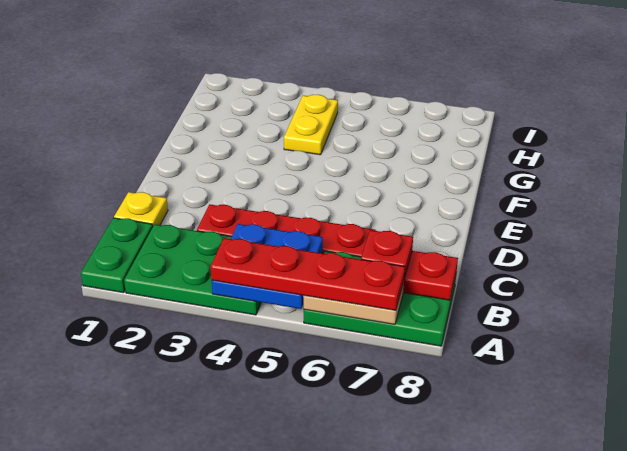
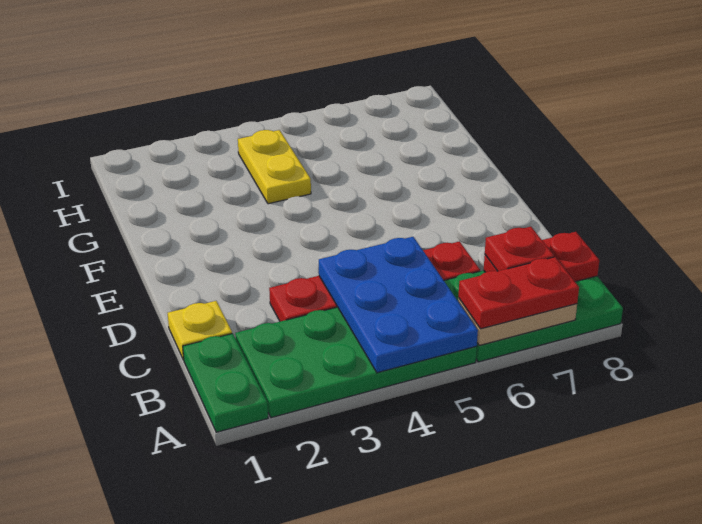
green plate A2:B4 level 1 -> green plate A2:B5 level 1
blue plate A4:B5 level 2 -> blue plate A4:C5 level 2
red plate A4:A7 level 3 -> red plate A6:A7 level 3

